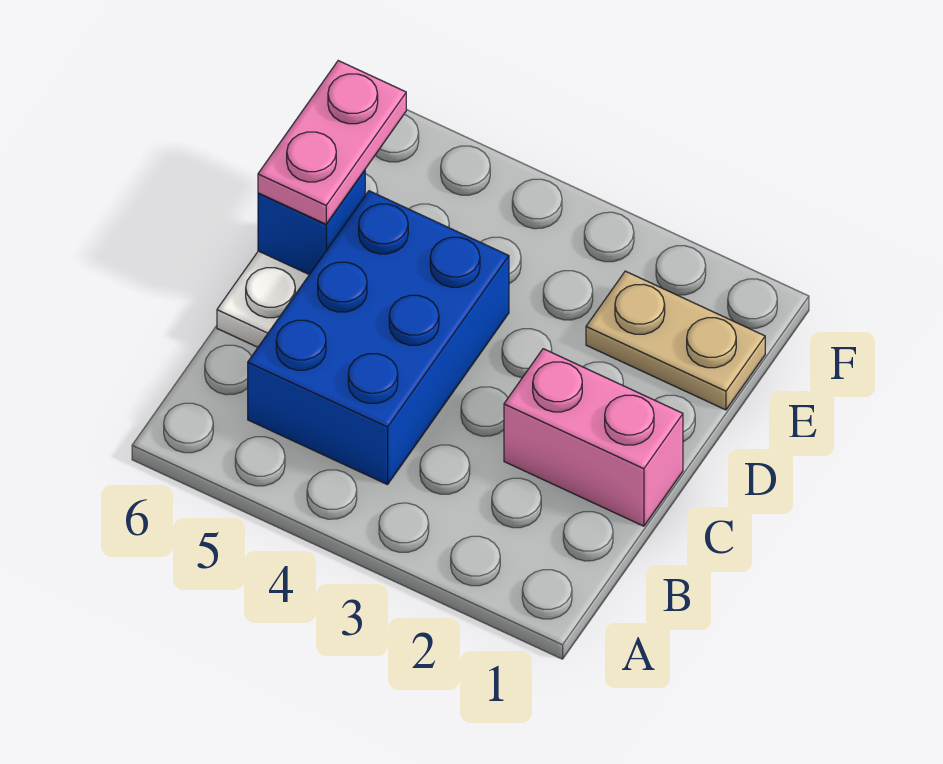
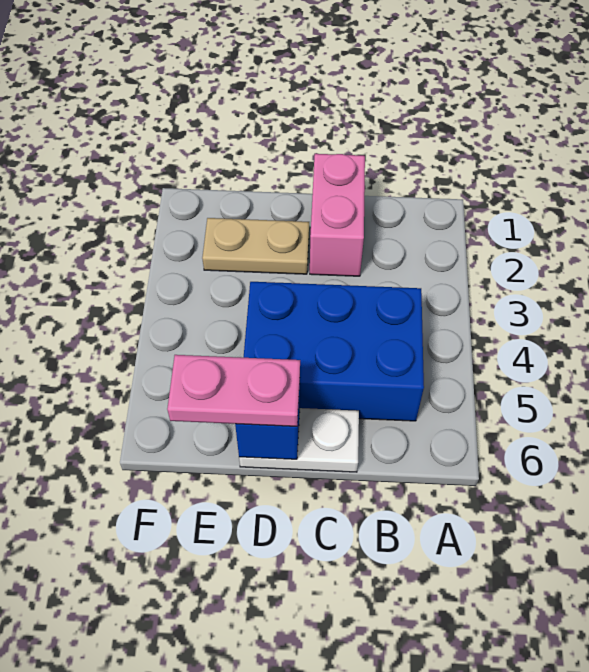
tan plate E1:E2 level 1 -> tan plate D2:E2 level 1

